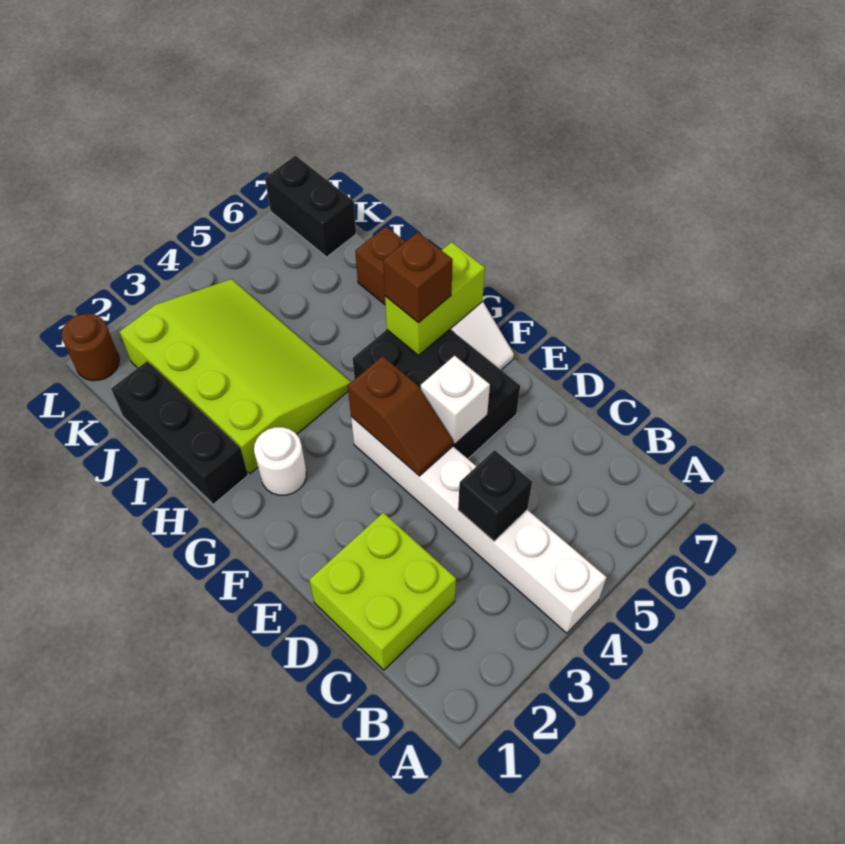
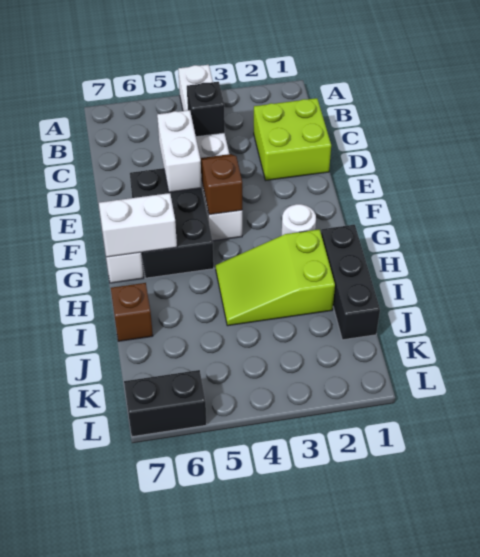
white brick E5 level 2 -> white brick D5:E5 level 2
lime brick G6:G7 level 2 -> white brick G6:G7 level 2
brown brick G6 level 3 -> none
lime slope H2:K4 level 1 top 2 -> lime slope H2:I4 level 1 top 2
black brick K7:L7 level 1 -> black brick L6:L7 level 1
brown round brick L1 level 1 -> none

